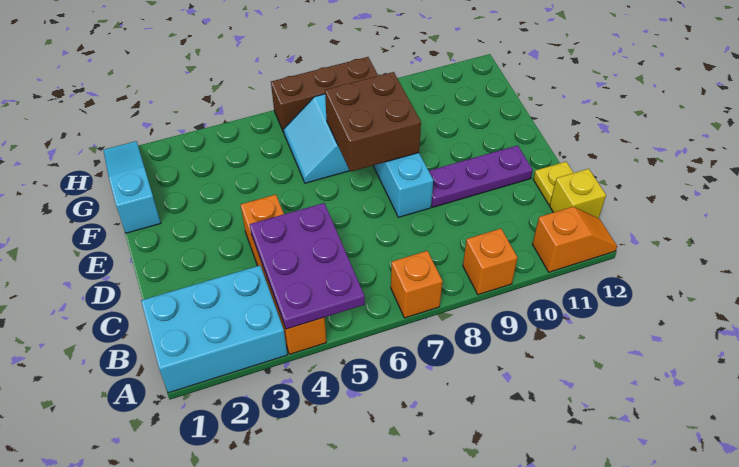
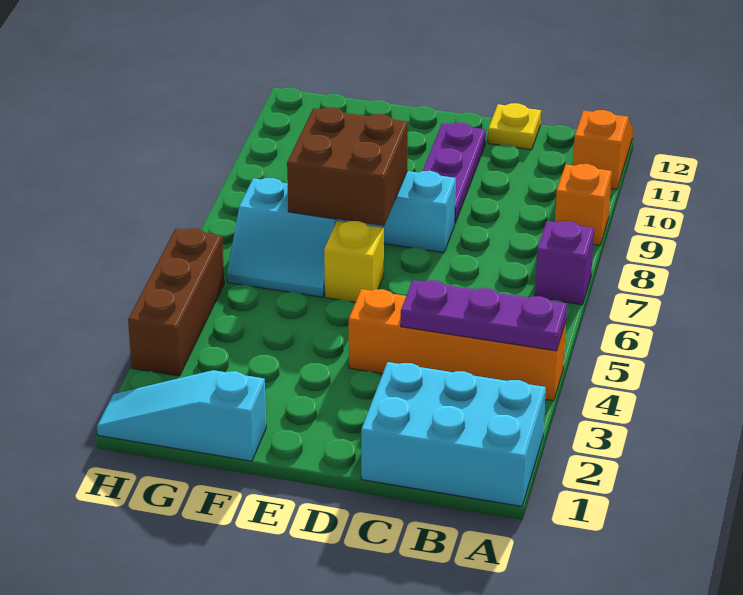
cyan brick A1:B3 level 1 -> cyan brick A1:C2 level 1
purple plate A4:C5 level 2 -> purple plate A4:C4 level 2
orange brick A7 level 1 -> purple brick A7 level 1
yellow brick B12 level 1 -> yellow brick E6 level 1
brown brick H6:H8 level 1 -> brown brick H3:H5 level 1

